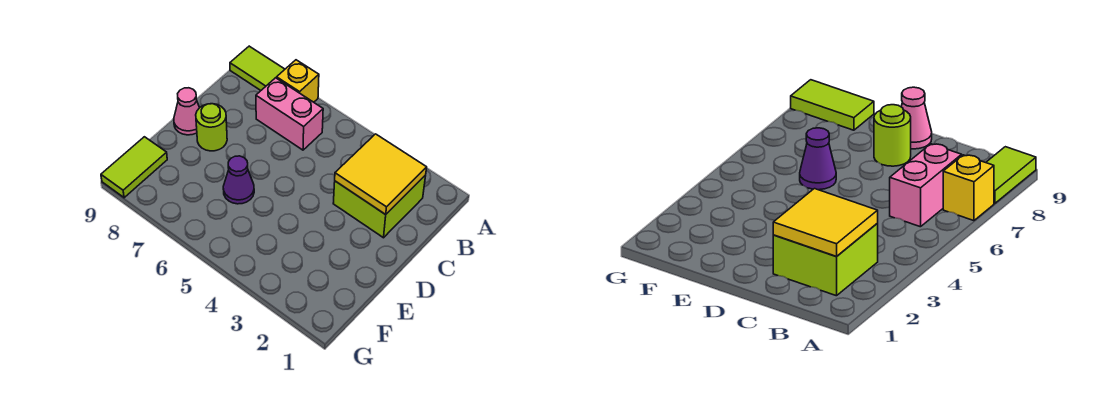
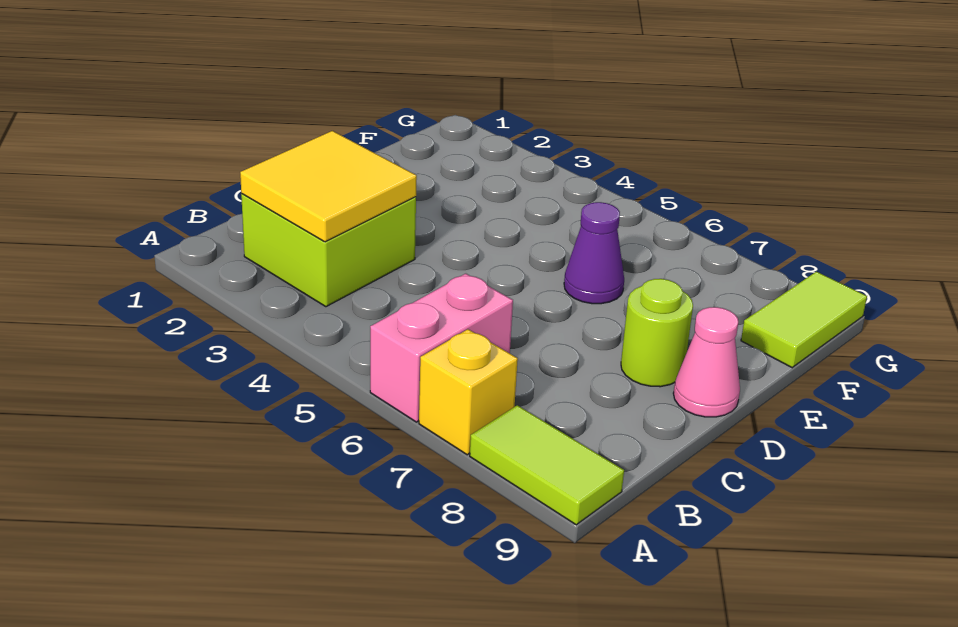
pink brick B6:B7 level 1 -> pink brick A6:B6 level 1

